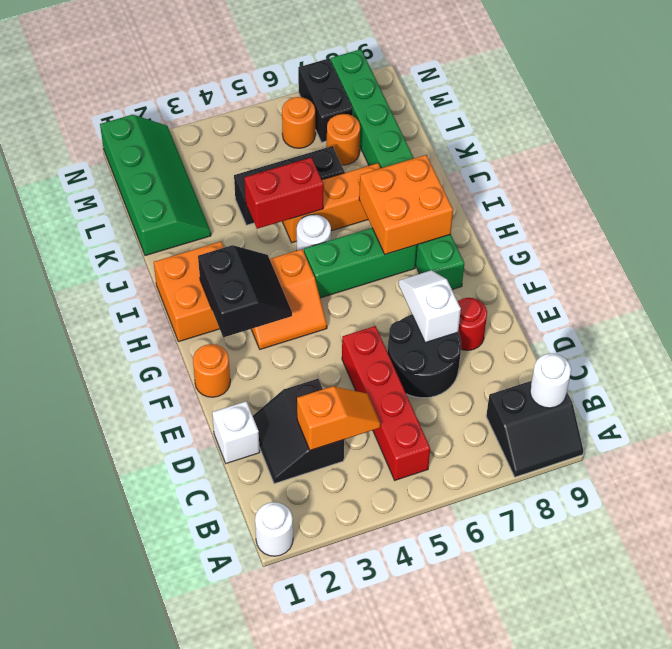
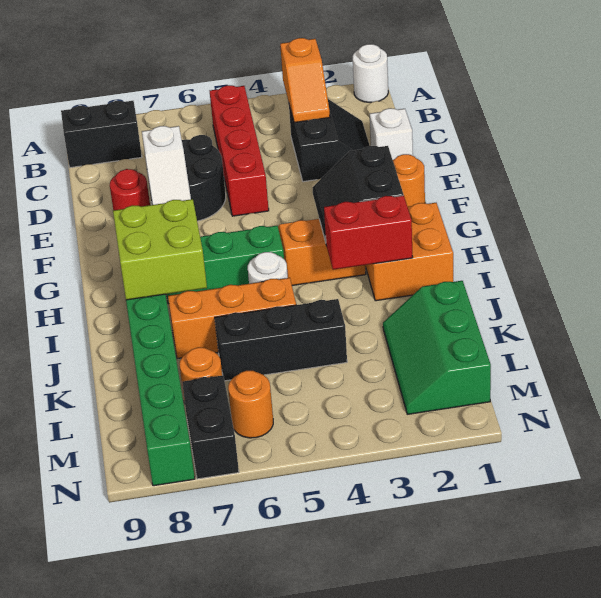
white round brick B9 level 2 -> none
orange slope C3:C4 level 2 top 3 -> orange slope B3:C3 level 2 top B
orange brick H7:I8 level 2 -> lime brick H7:I8 level 2
red brick J4:J5 level 2 -> red brick I2:I3 level 2
green slope K1:N2 level 1 top 1 -> green slope K1:M2 level 1 top 1

